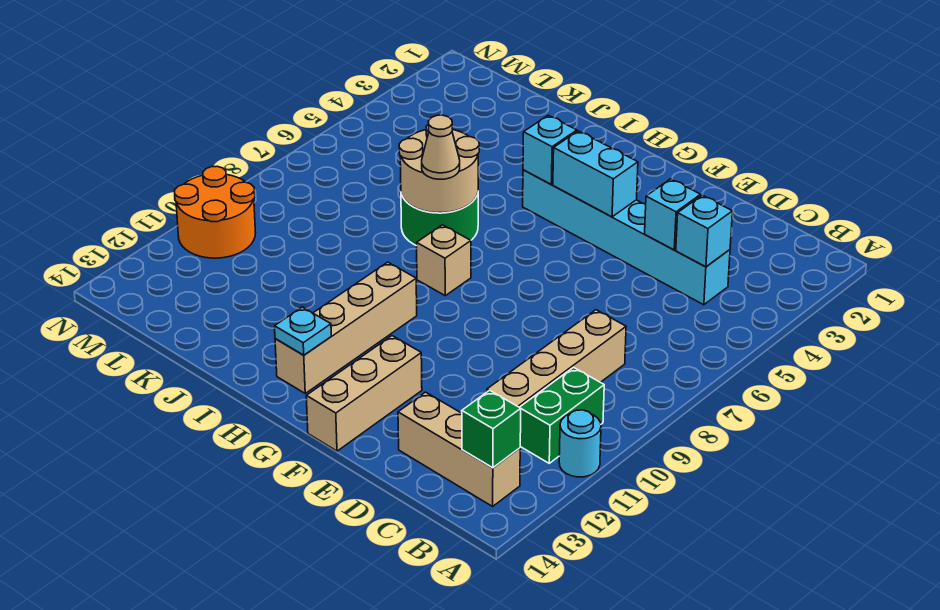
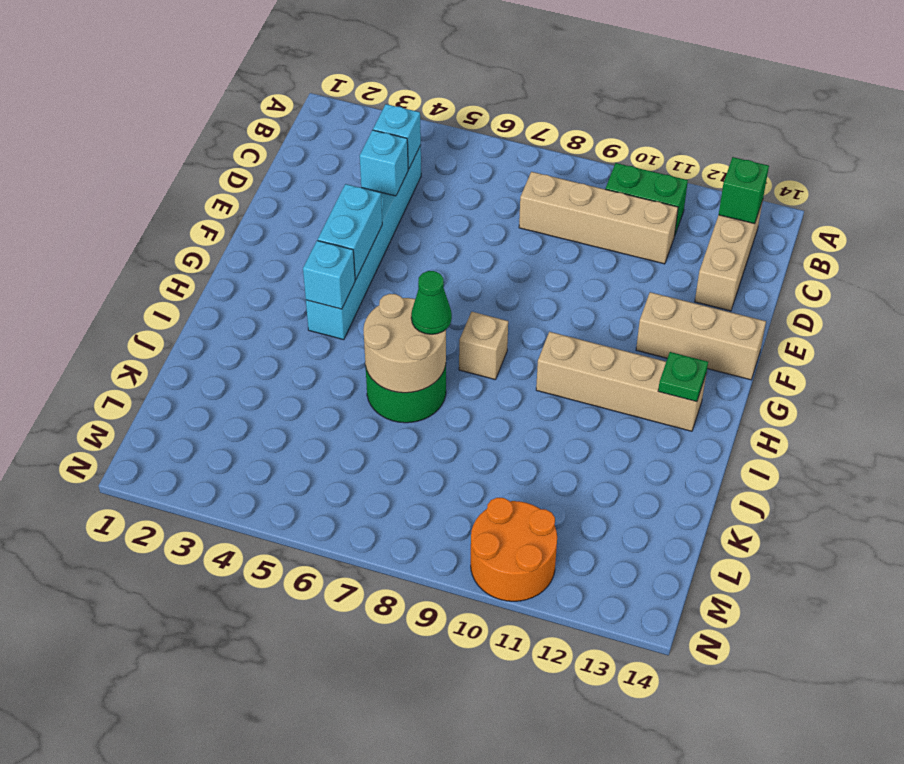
cyan round brick A11 level 1 -> none
cyan plate H13 level 2 -> green plate H13 level 2
tan cone I7 level 3 -> green cone I7 level 3

